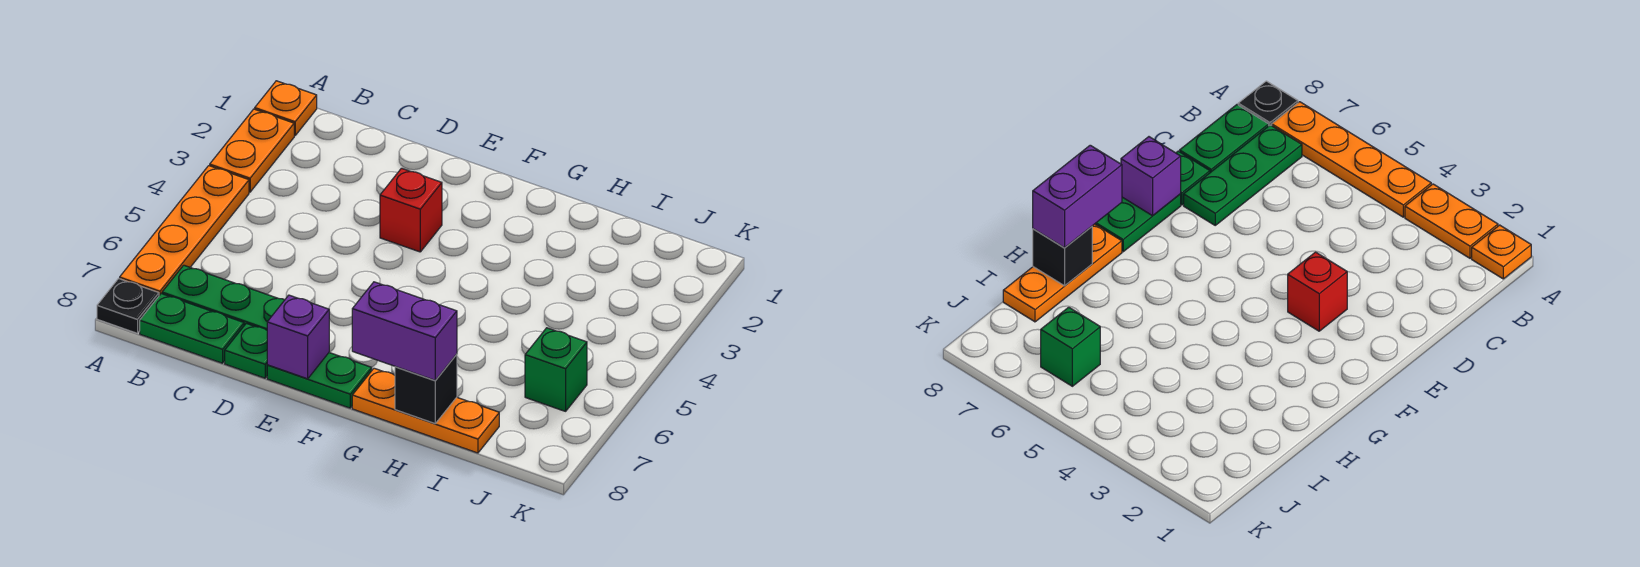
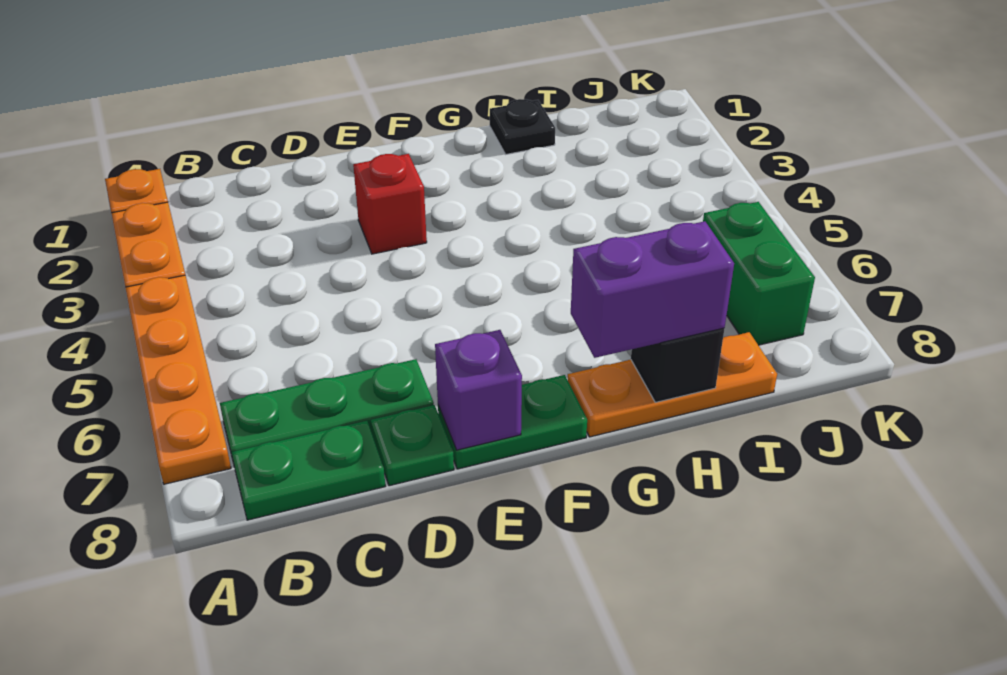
black plate A8 level 1 -> black plate H1 level 1
green brick J6 level 1 -> green brick J6:J7 level 1

